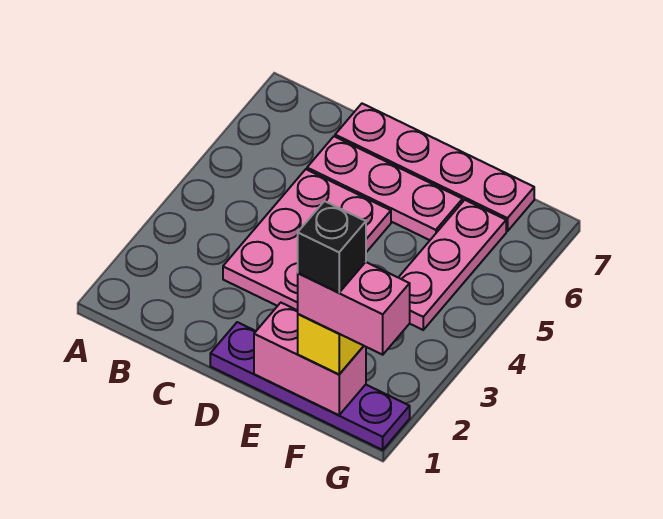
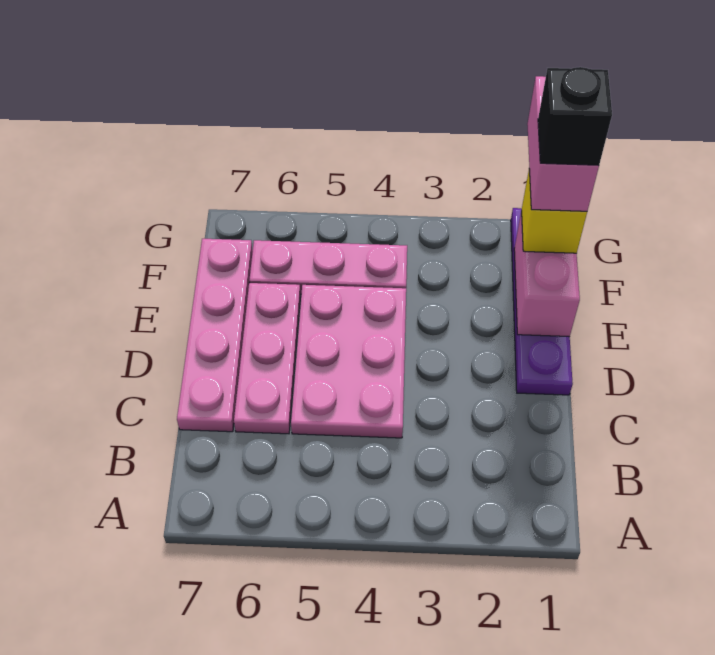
pink plate C3:D5 level 1 -> pink plate C4:E5 level 1

